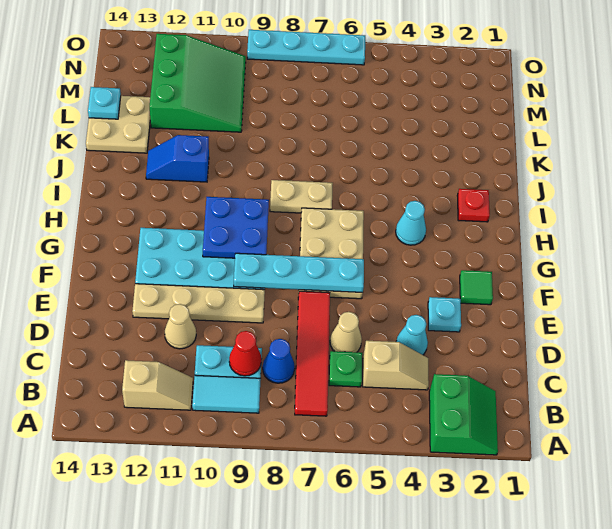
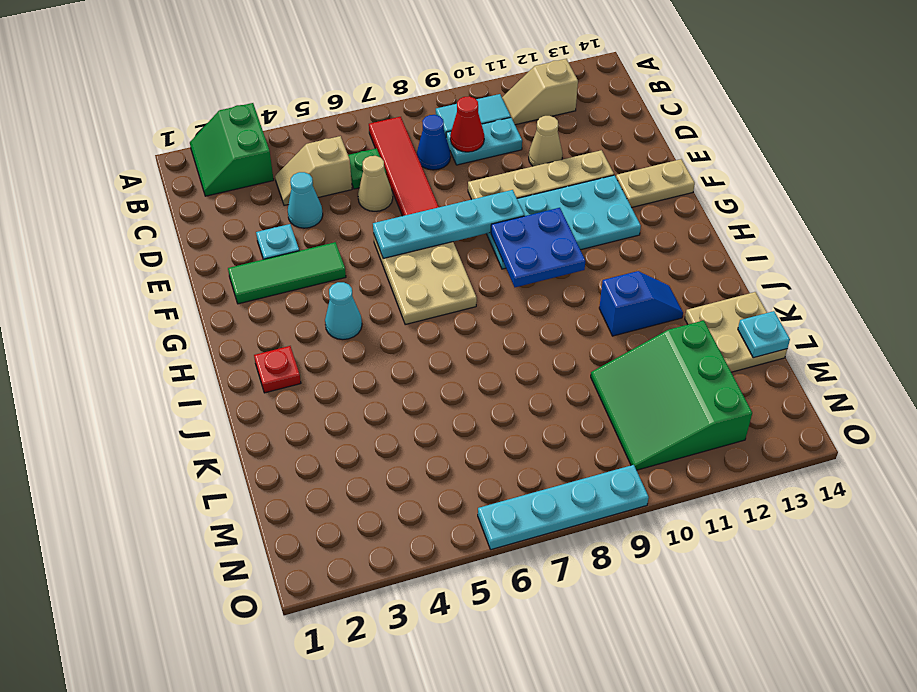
green tile F2 level 1 -> green tile F2:F4 level 1
tan plate I7:I8 level 1 -> tan plate F13:F14 level 1

